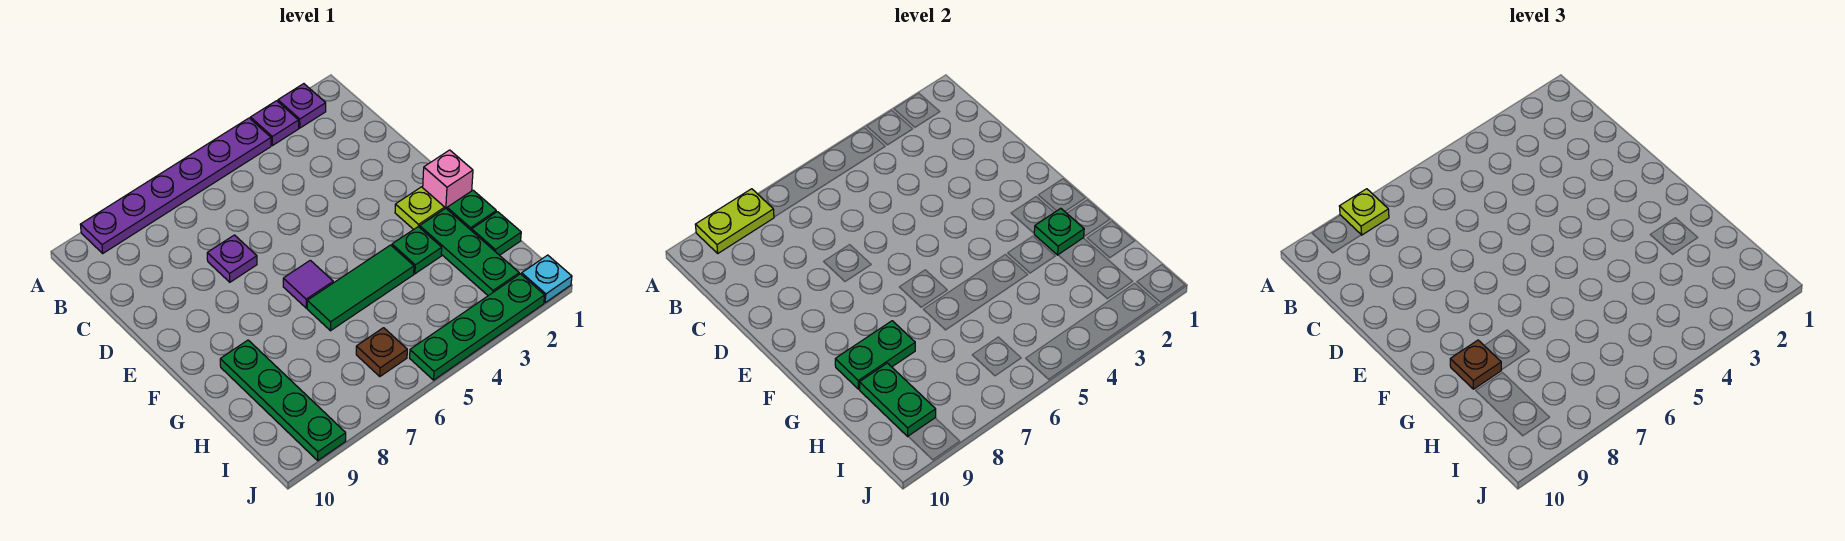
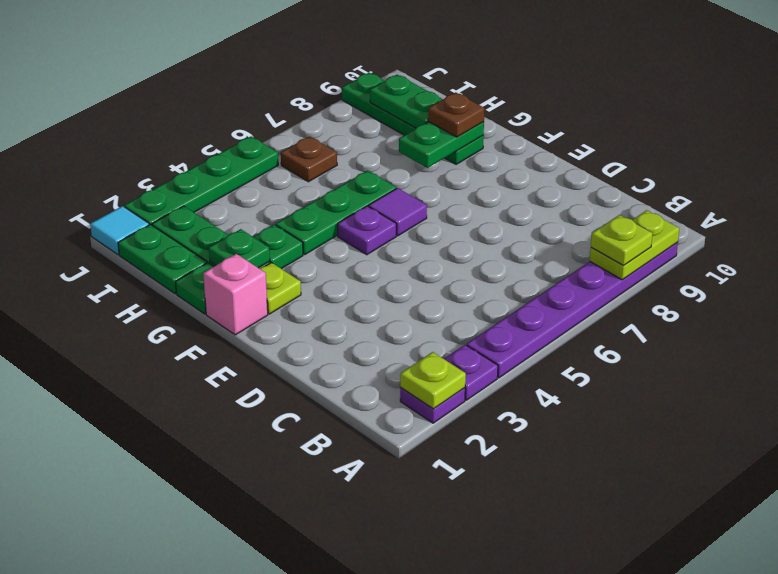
none -> lime plate A2 level 2
purple plate D7 level 1 -> purple plate F5 level 1
green tile G4:G6 level 1 -> green plate G4:G6 level 1
green plate H1 level 1 -> green plate H1:I1 level 1
cyan plate J1 level 1 -> cyan tile J1 level 1

